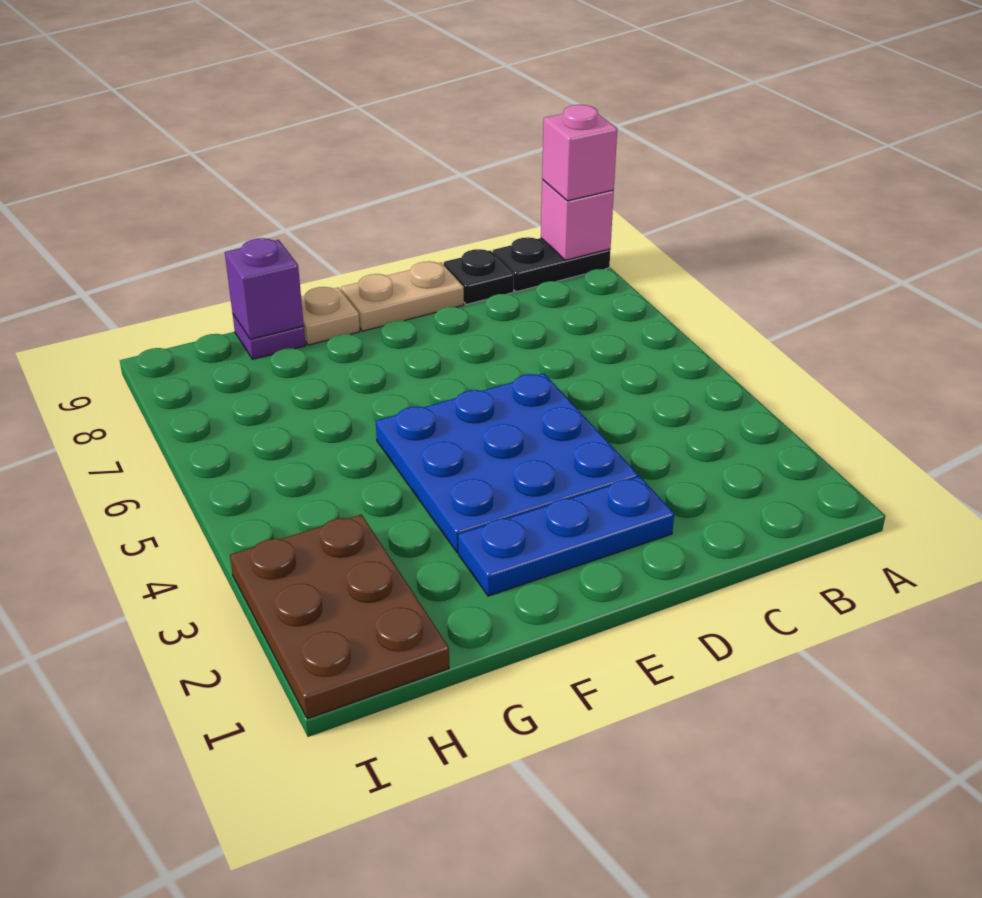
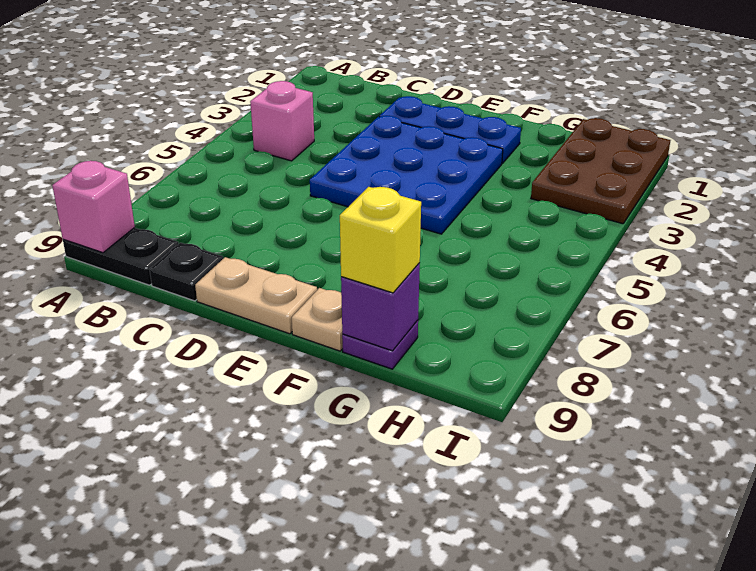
pink brick A9 level 3 -> pink brick B4 level 1
none -> yellow brick G9 level 3

